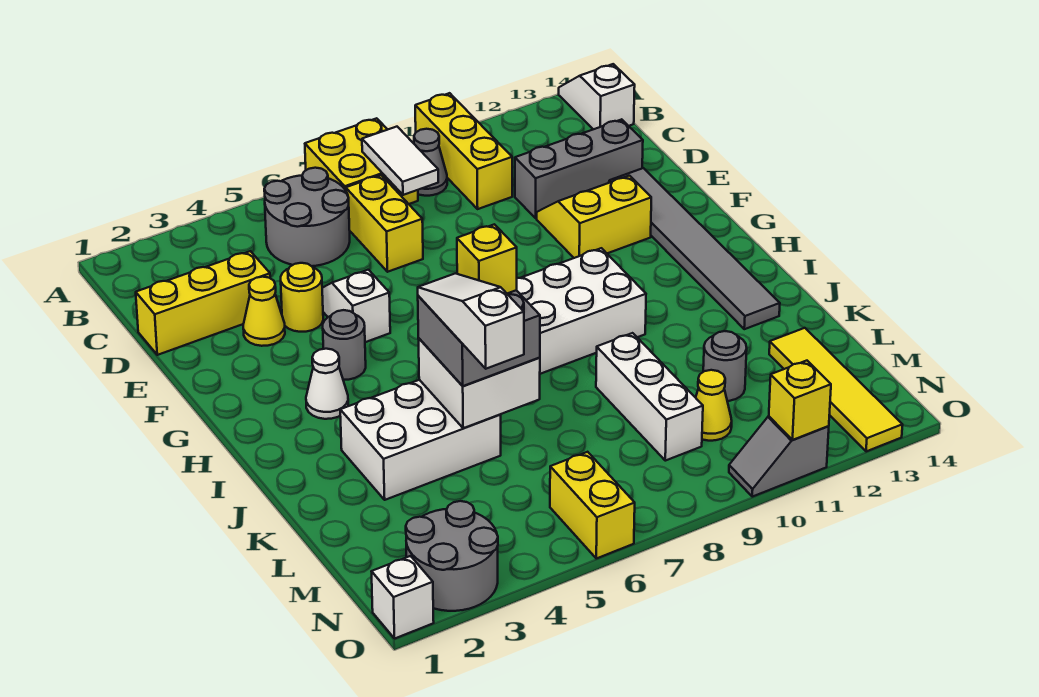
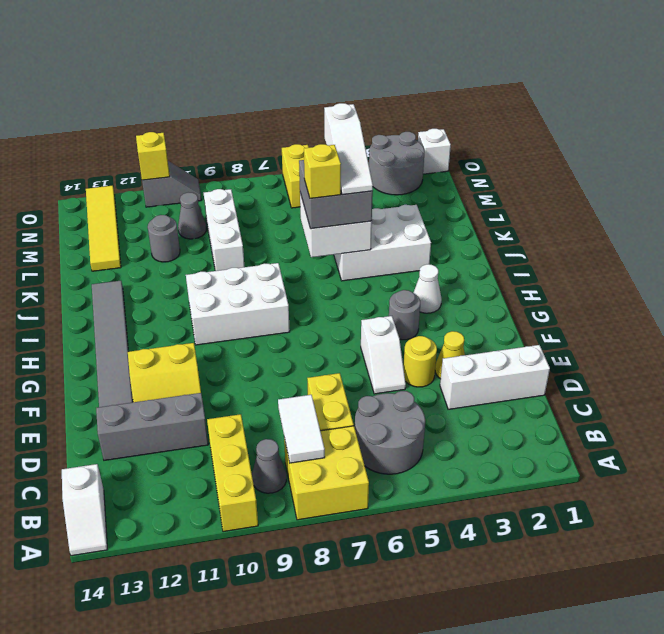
yellow brick D1:D3 level 1 -> white brick D1:D3 level 1
yellow cone M10 level 1 -> grey cone M10 level 1

